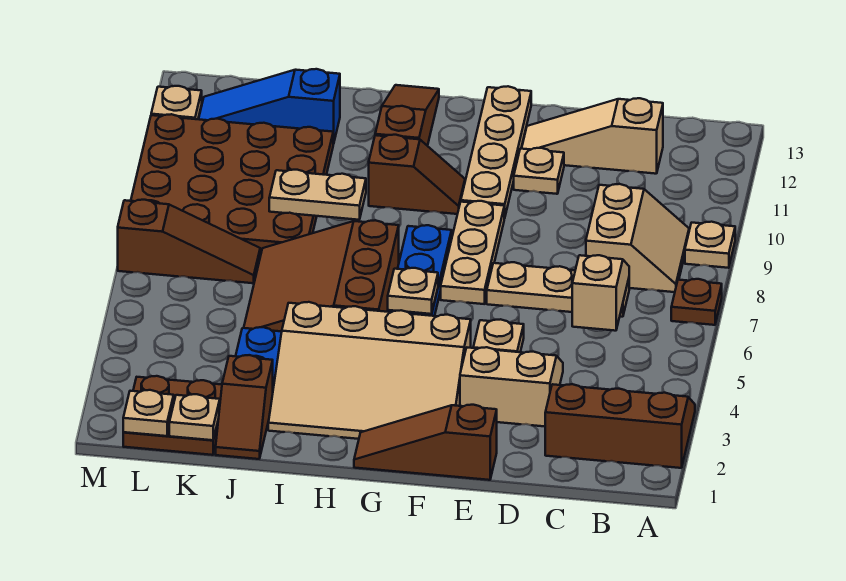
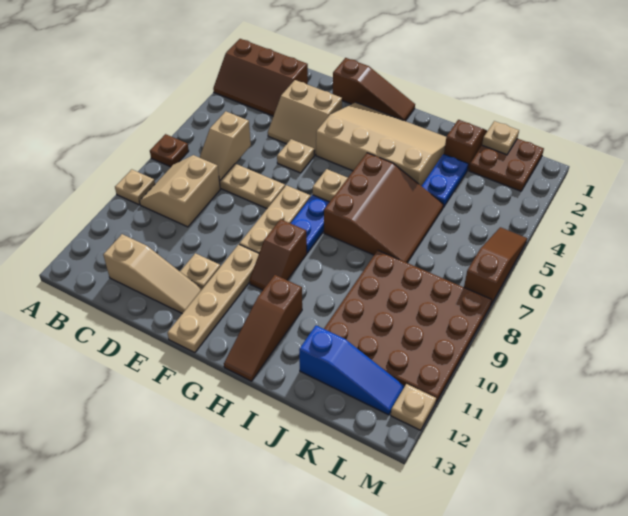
brown slope G10:H10 level 1 top H -> brown slope G9:G10 level 1 top 9
tan plate I9:J9 level 2 -> none
brown slope K7:M7 level 1 top M -> brown slope M5:M7 level 1 top 7
tan plate L1 level 2 -> none

